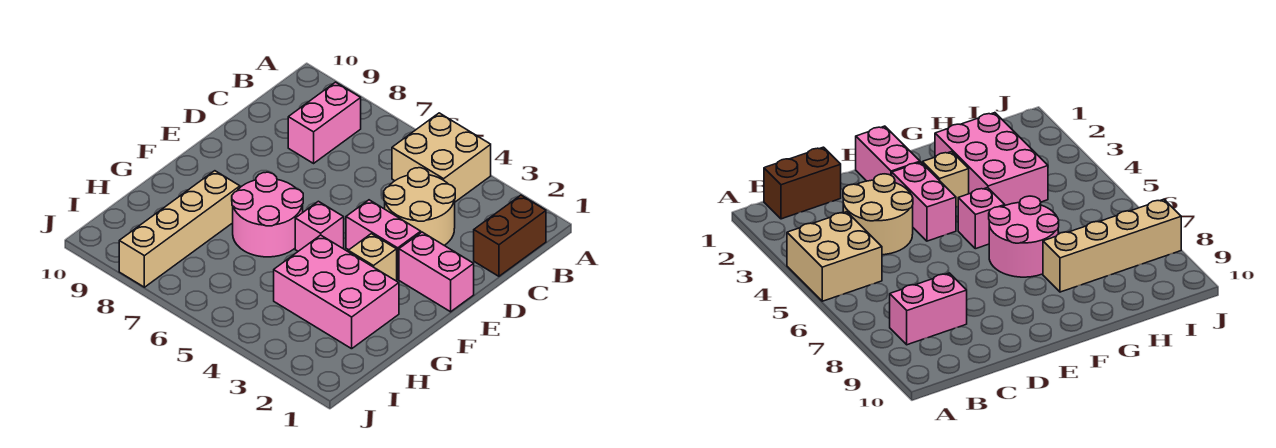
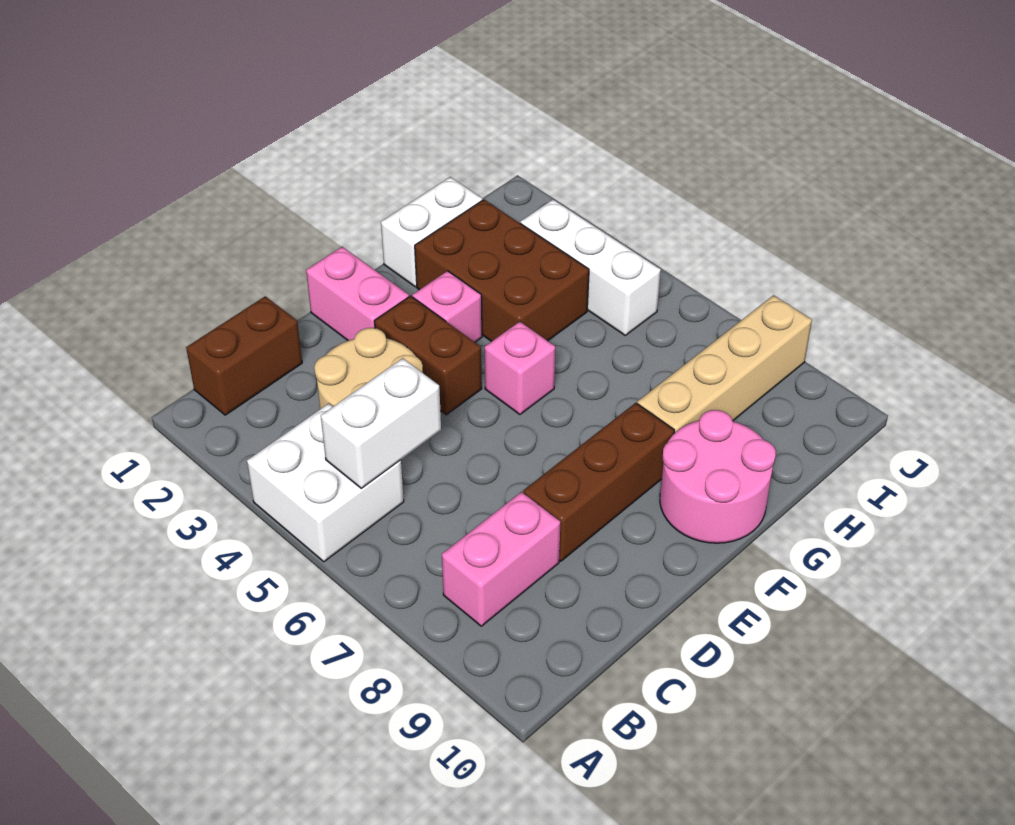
tan brick A4:B5 level 1 -> white brick A4:B5 level 1
none -> white brick B5:C5 level 2
none -> brown brick D8:F8 level 1
pink brick E3:E4 level 1 -> brown brick E3:E4 level 1
tan brick F3 level 1 -> pink brick F3 level 1
pink round brick F6:G7 level 1 -> pink round brick F9:G10 level 1
none -> white brick G1:H1 level 1
pink brick G2:H4 level 1 -> brown brick G2:H4 level 1
none -> white brick I3:I5 level 1

